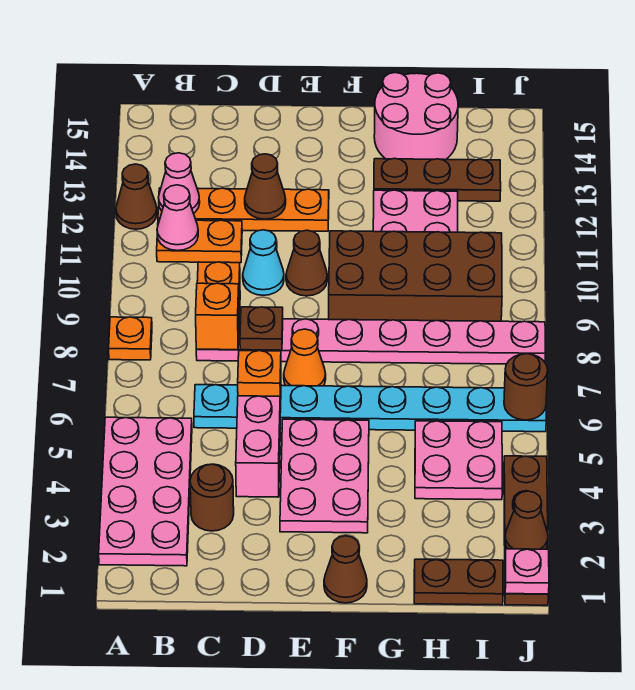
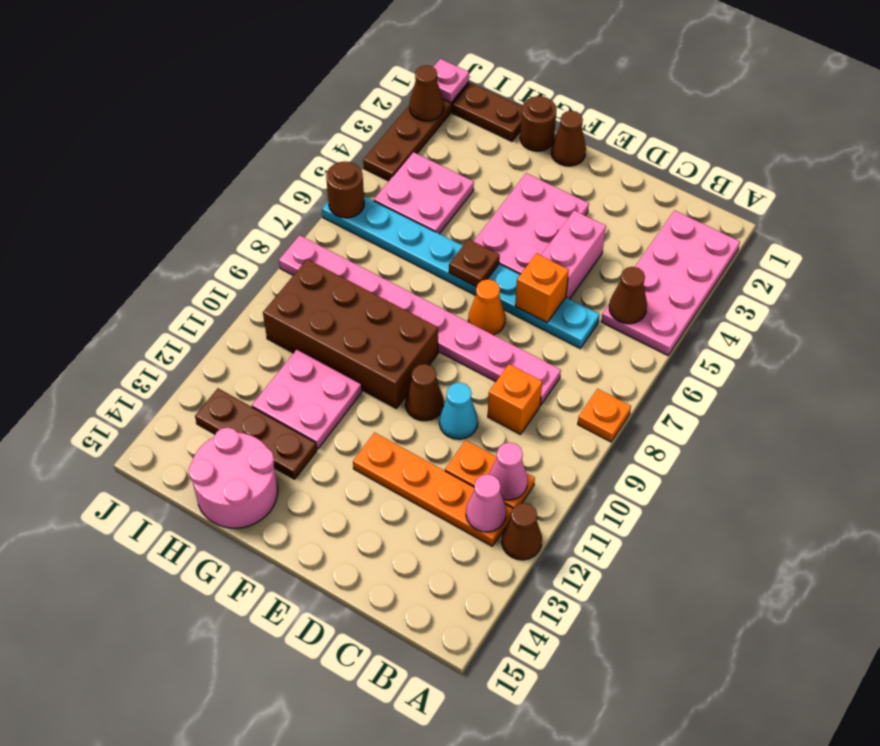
brown round brick C3 level 1 -> brown round brick G1 level 1
orange brick C8 level 2 -> none
brown plate D8 level 2 -> brown plate F6 level 2
brown cone D12 level 2 -> brown cone B5 level 2

